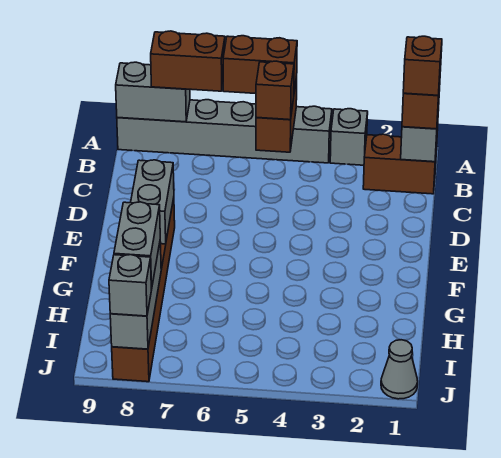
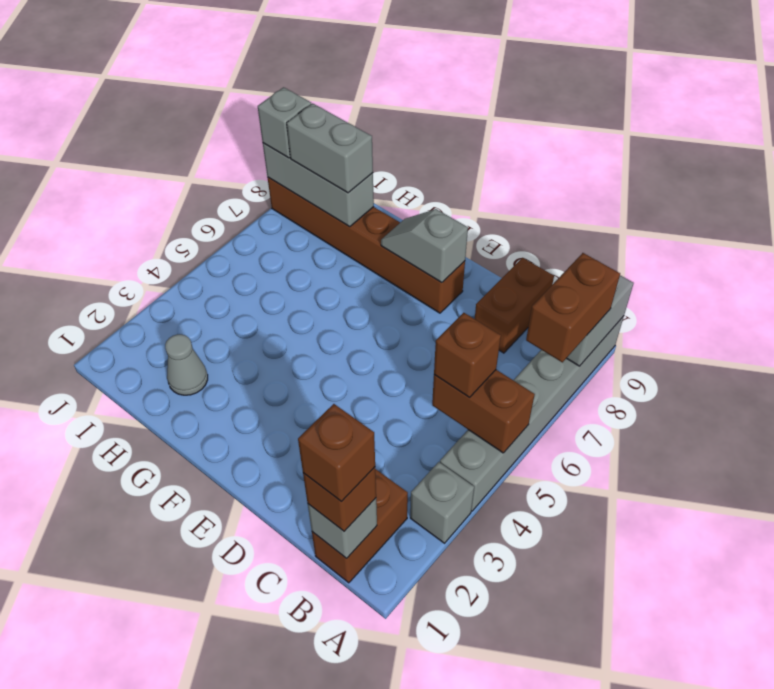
brown brick A5:A6 level 3 -> brown brick C8:C9 level 1
grey brick E8:F8 level 2 -> grey slope E8:F8 level 2 top E
grey cone J1 level 1 -> grey cone H2 level 1

